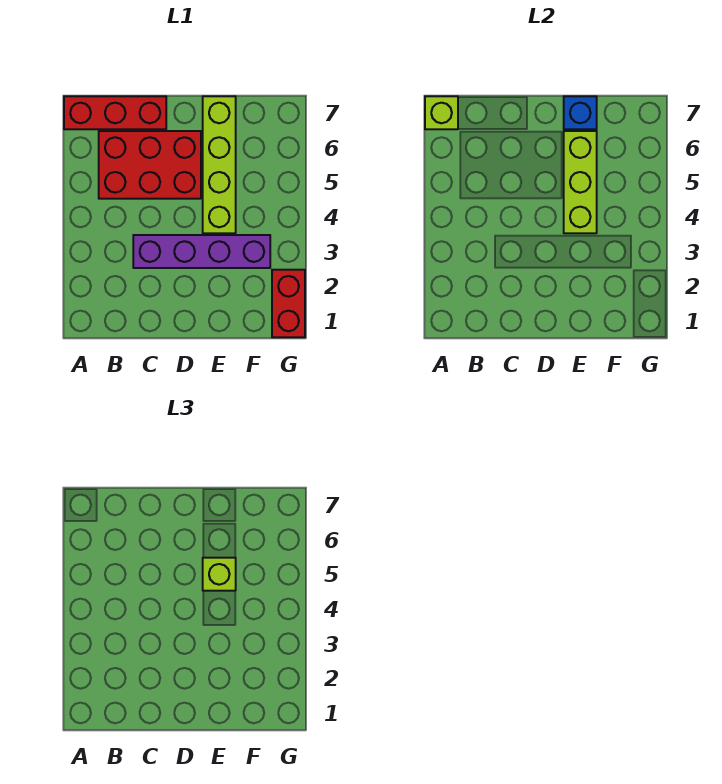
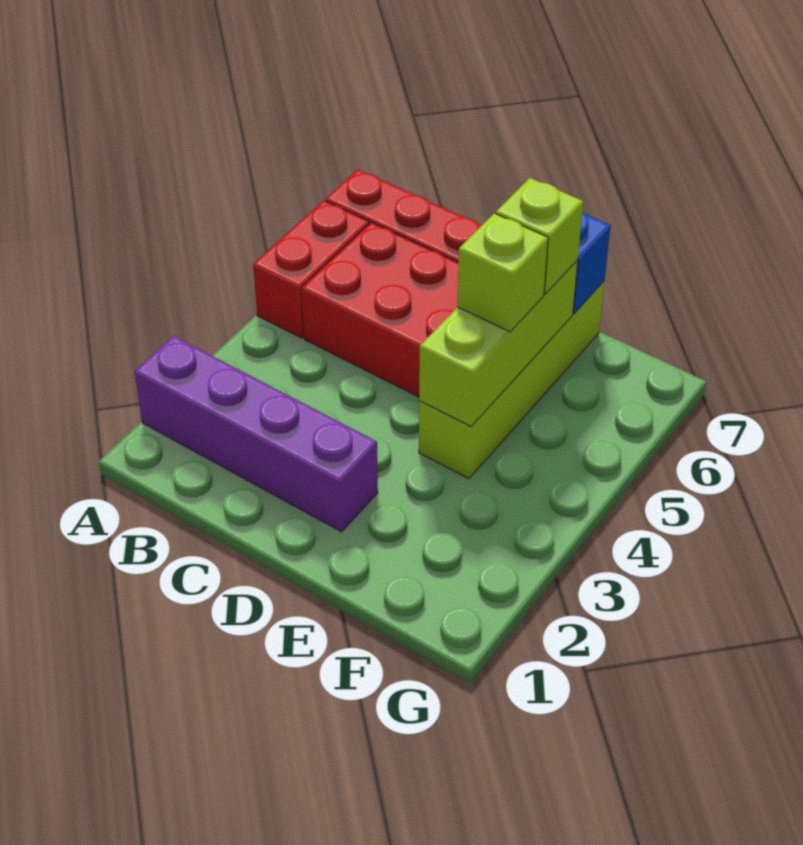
lime brick A7 level 2 -> lime brick E6 level 3
purple brick C3:F3 level 1 -> purple brick A2:D2 level 1
red brick G1:G2 level 1 -> red brick A5:A6 level 1

